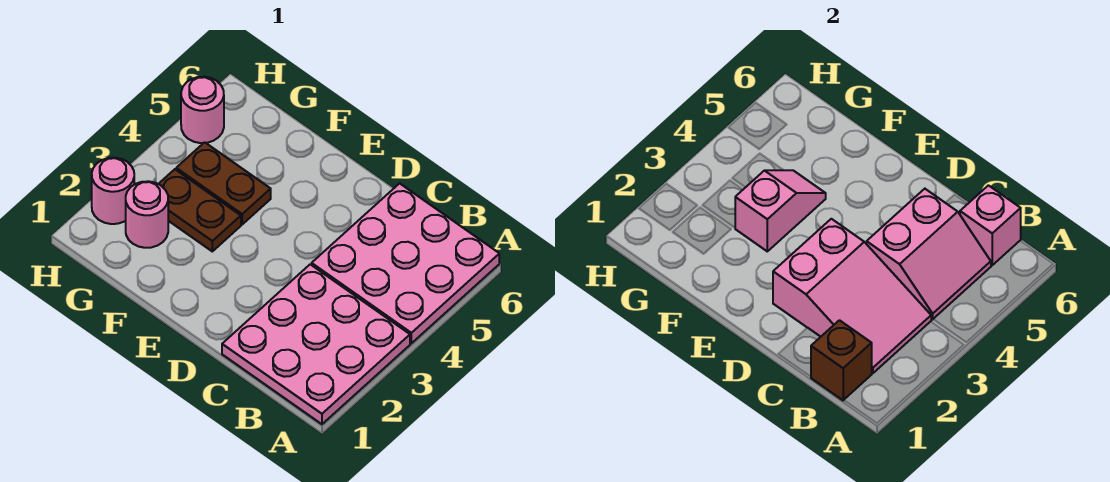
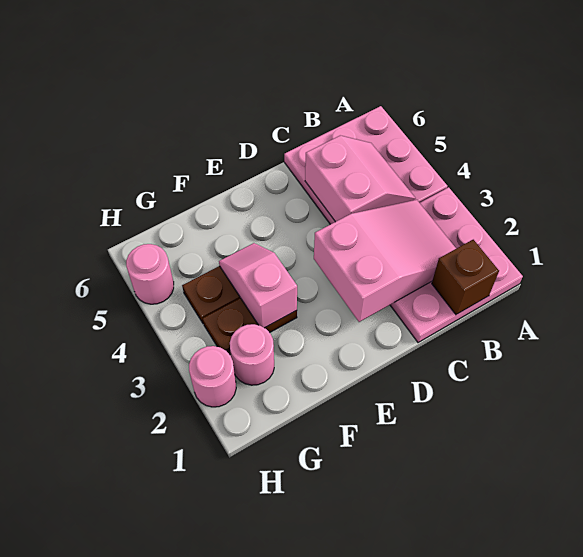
pink brick B6 level 2 -> none

